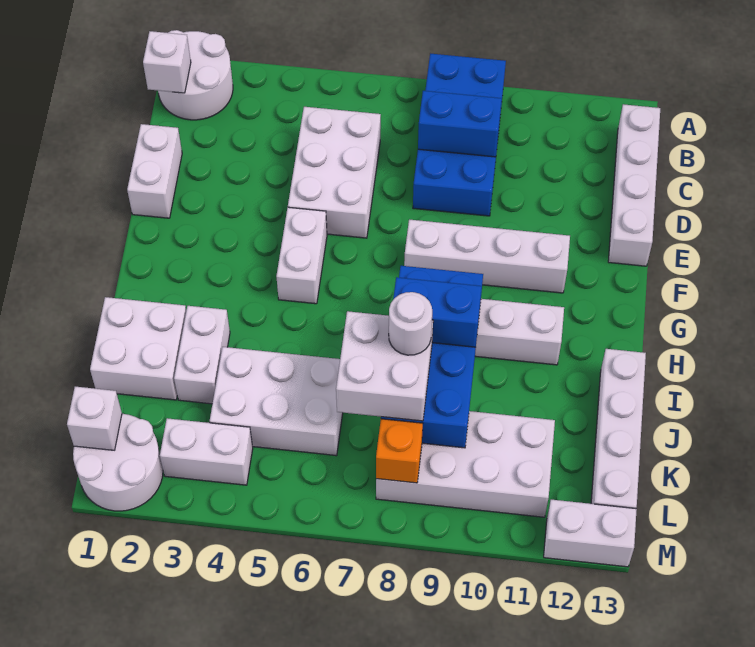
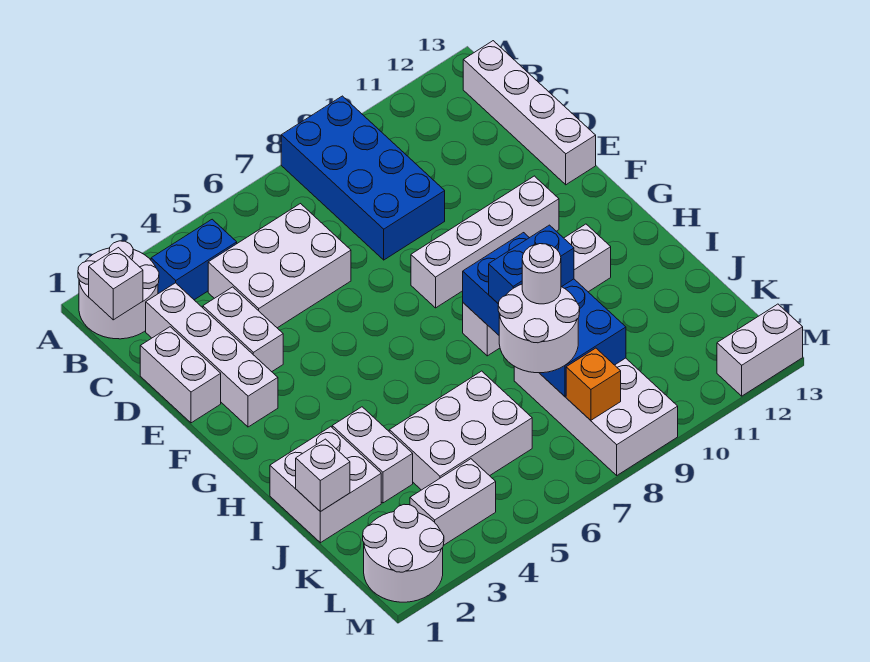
white brick C5:E6 level 1 -> white brick C4:D6 level 1
blue brick C8:C9 level 2 -> blue brick B3:B4 level 1
white brick F5:G5 level 1 -> white brick D3:E3 level 1
white brick I13:L13 level 1 -> white brick C2:F2 level 1
white brick J7:K8 level 3 -> white round brick J7:K8 level 3
white brick K8:L11 level 1 -> white brick J8:M9 level 1
white brick L1 level 2 -> white brick J1 level 2

